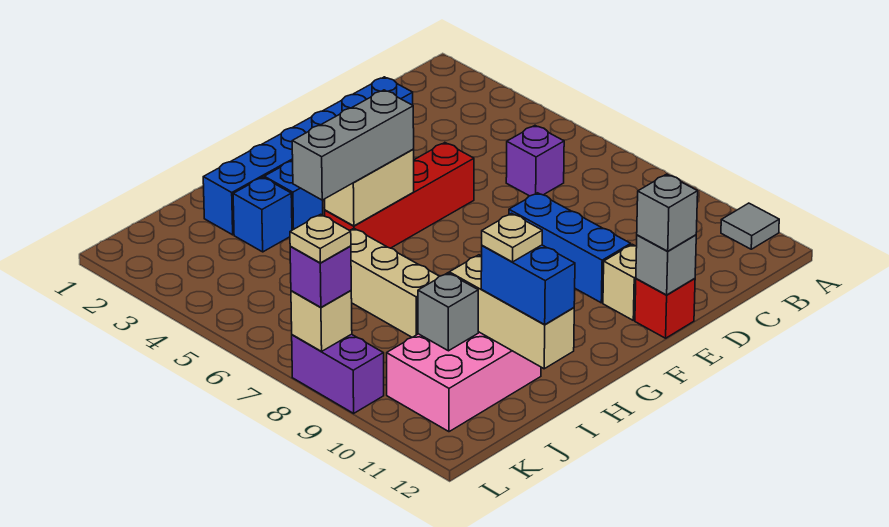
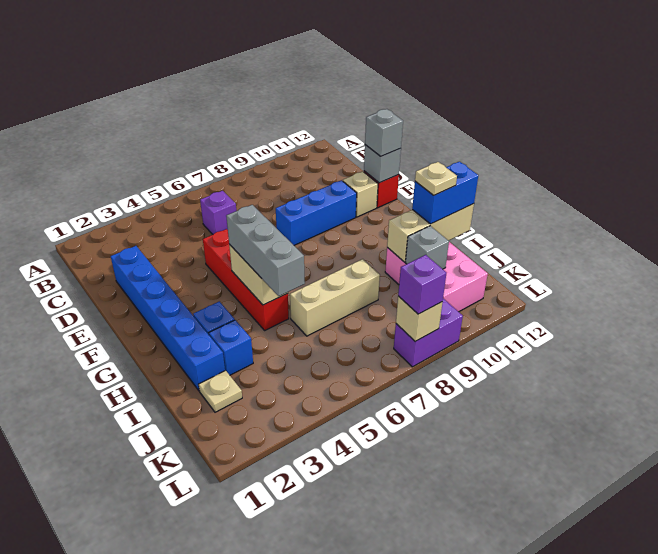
grey tile A11 level 1 -> none
tan plate L8 level 4 -> tan plate J2 level 1

